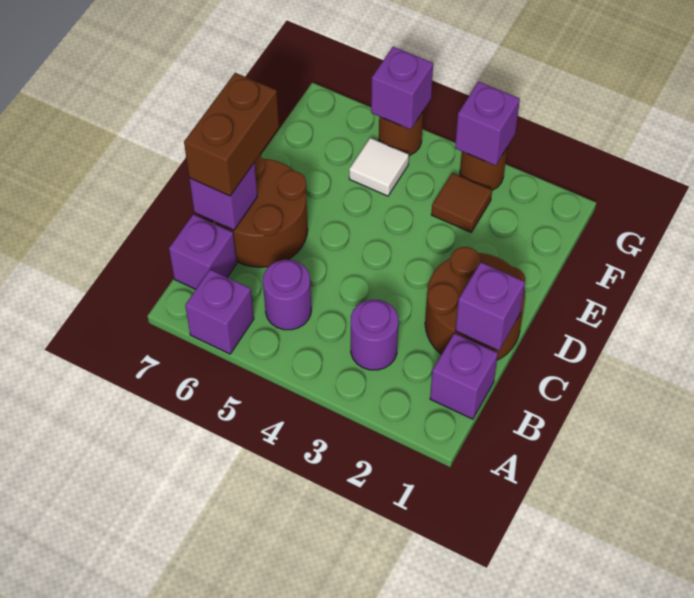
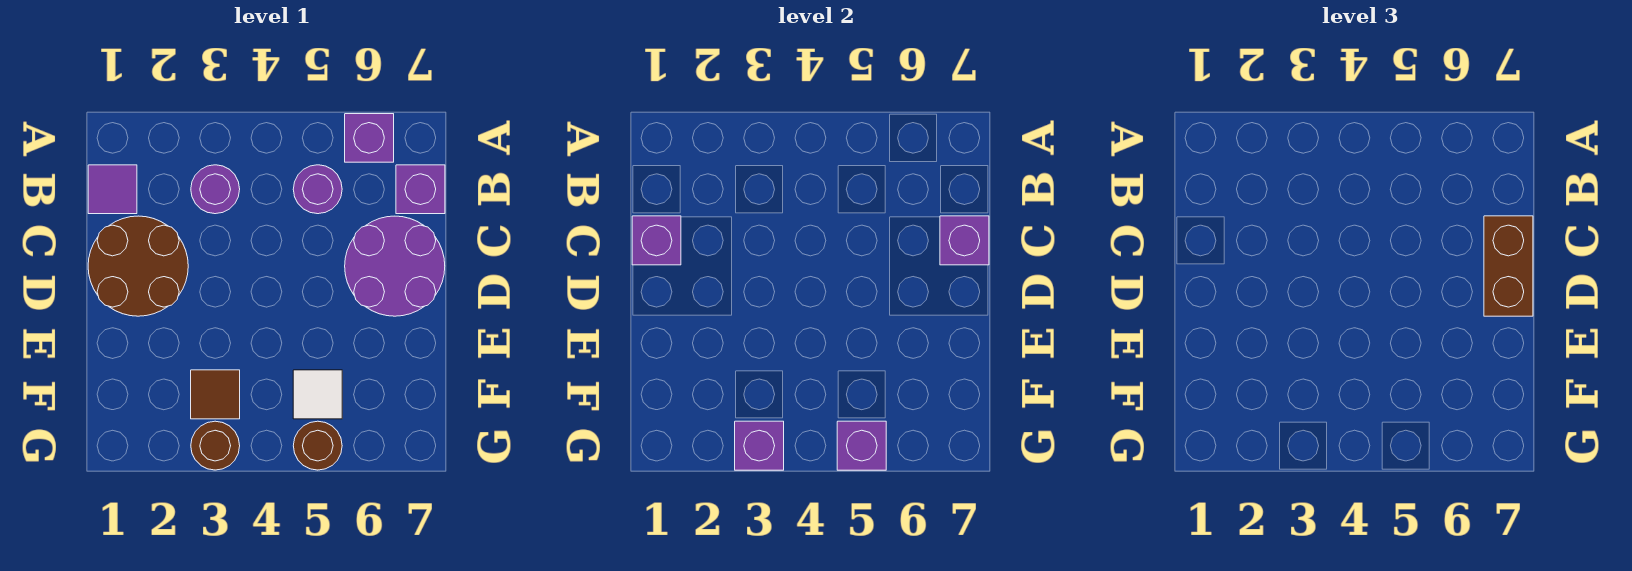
purple brick B1 level 1 -> purple tile B1 level 1
brown round brick C6:D7 level 1 -> purple round brick C6:D7 level 1

